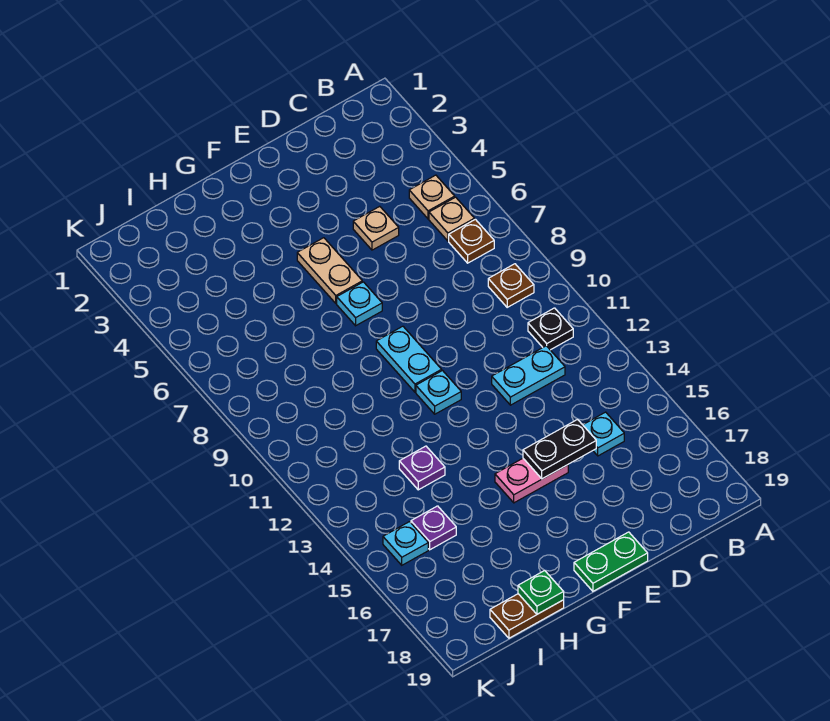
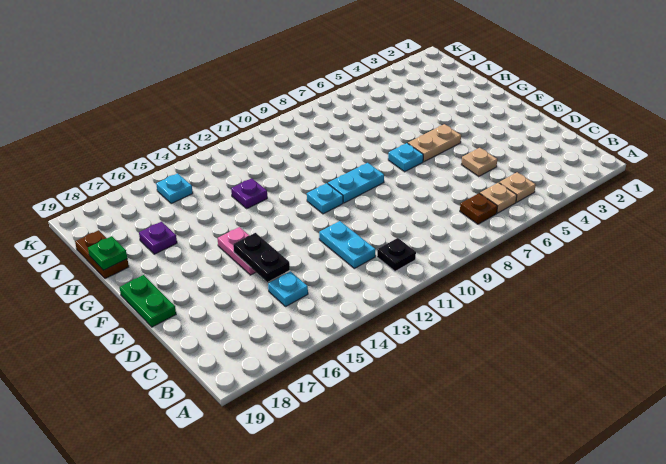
brown plate B9 level 1 -> none
purple plate I15 level 1 -> purple plate H17 level 1

